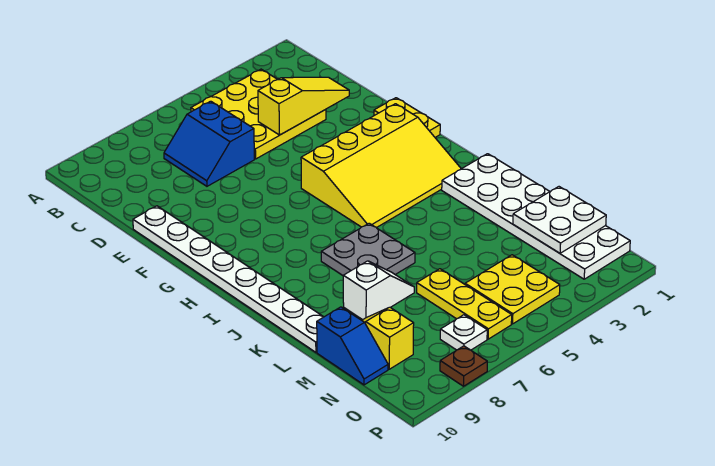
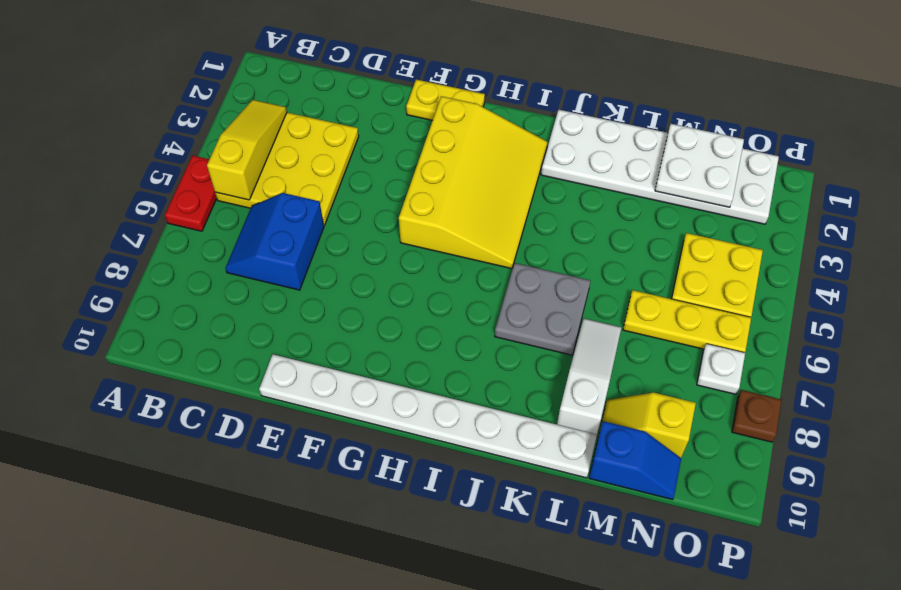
none -> red plate A5:A6 level 1
blue slope C6:D7 level 1 top 6 -> blue slope C6:D7 level 1 top D
yellow slope D2:D4 level 2 top 4 -> yellow slope B3:B5 level 2 top 5
white slope L7:L8 level 1 top 8 -> white slope L7:L9 level 1 top 9

